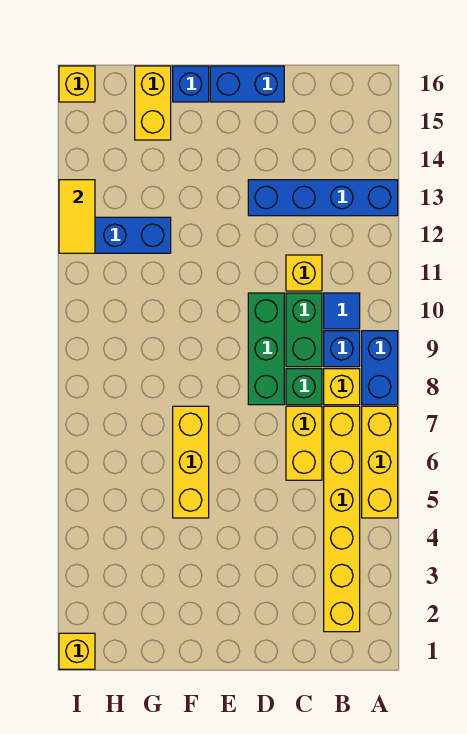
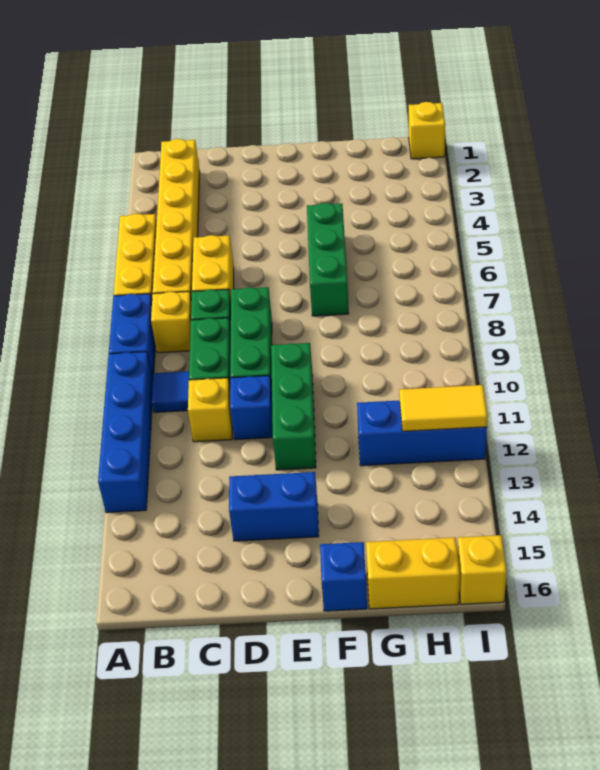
blue brick A13:D13 level 1 -> blue brick A10:A13 level 1
blue brick B9 level 1 -> blue brick D11 level 1
blue brick D16:E16 level 1 -> blue brick D14:E14 level 1
none -> green brick E10:E12 level 1
yellow brick F5:F7 level 1 -> green brick F5:F7 level 1
yellow brick G15:G16 level 1 -> yellow brick G16:H16 level 1
yellow tile I12:I13 level 2 -> yellow tile H12:I12 level 2

